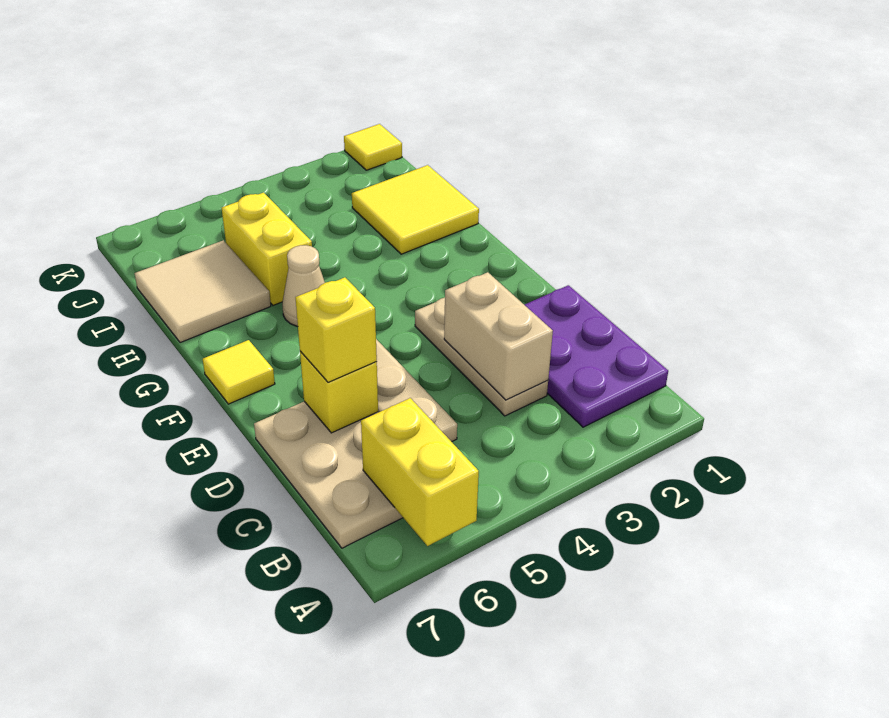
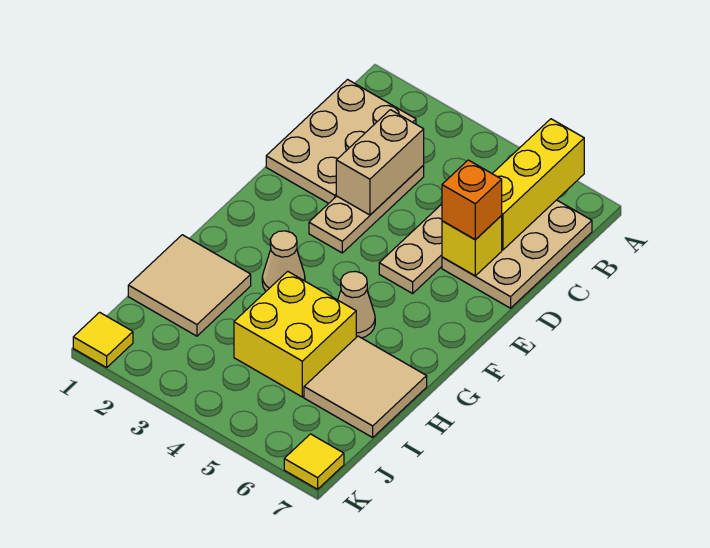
yellow brick A6:B6 level 2 -> yellow brick A6:C6 level 2
purple plate B1:D2 level 1 -> tan plate B1:D2 level 1
yellow brick D6 level 3 -> orange brick D6 level 3
yellow tile F7 level 1 -> yellow tile K7 level 1
none -> tan cone G3 level 1
yellow tile H1:I2 level 1 -> tan tile H1:I2 level 1
yellow brick H5:I5 level 1 -> yellow brick H4:I5 level 1

